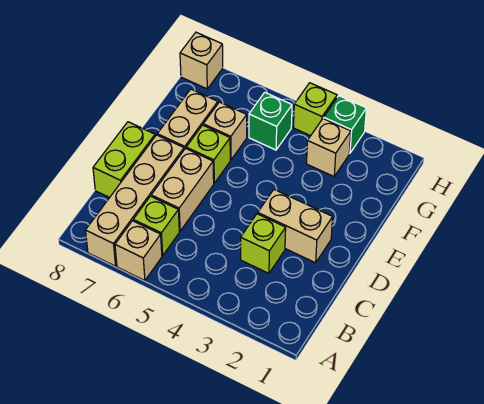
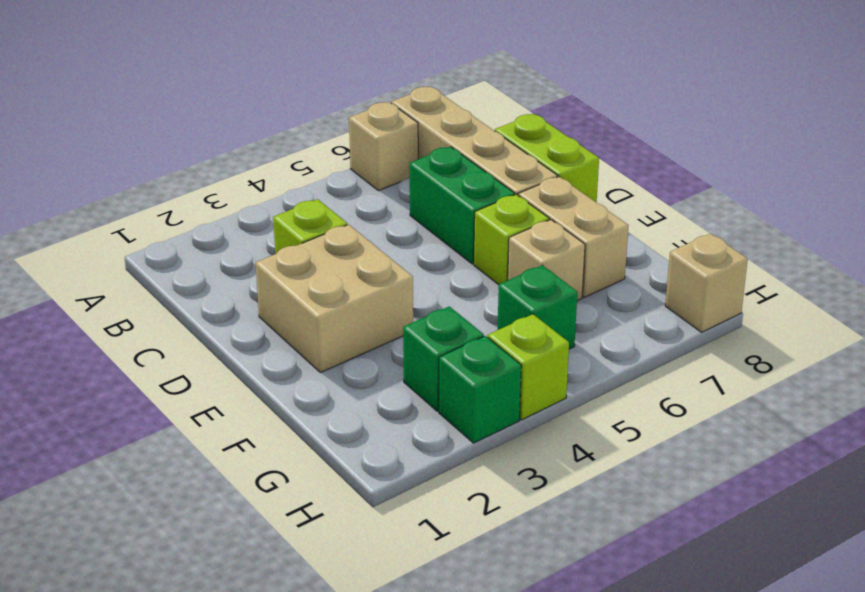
lime brick B6 level 1 -> none
tan brick C6:D6 level 1 -> green brick C6:D6 level 1
tan brick D2:D3 level 1 -> tan brick D2:E3 level 1
tan brick G3 level 1 -> green brick G3 level 1

